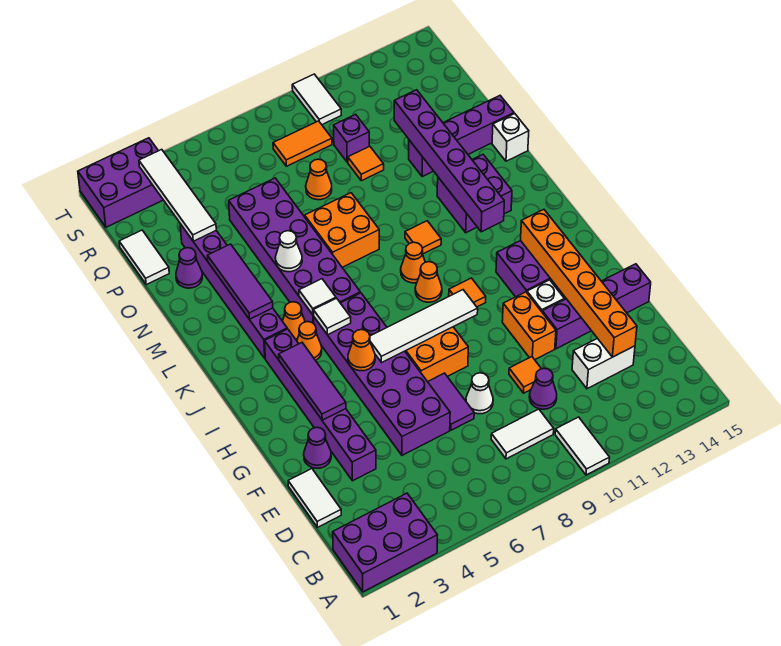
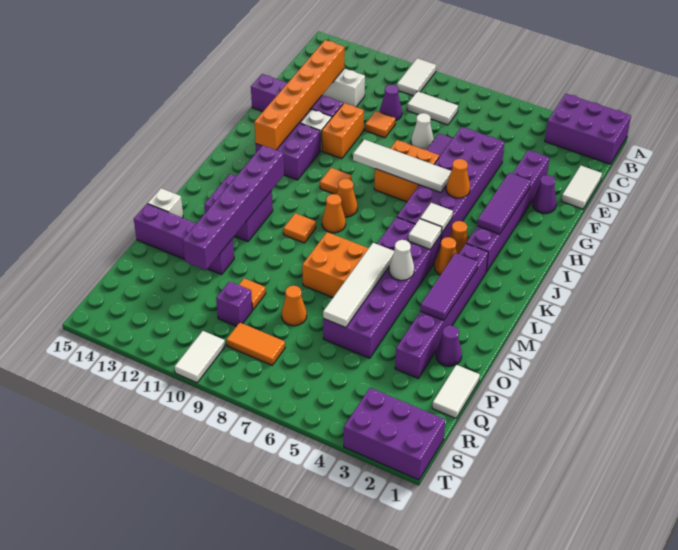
white tile P3:S3 level 2 -> white tile M6:P6 level 2

